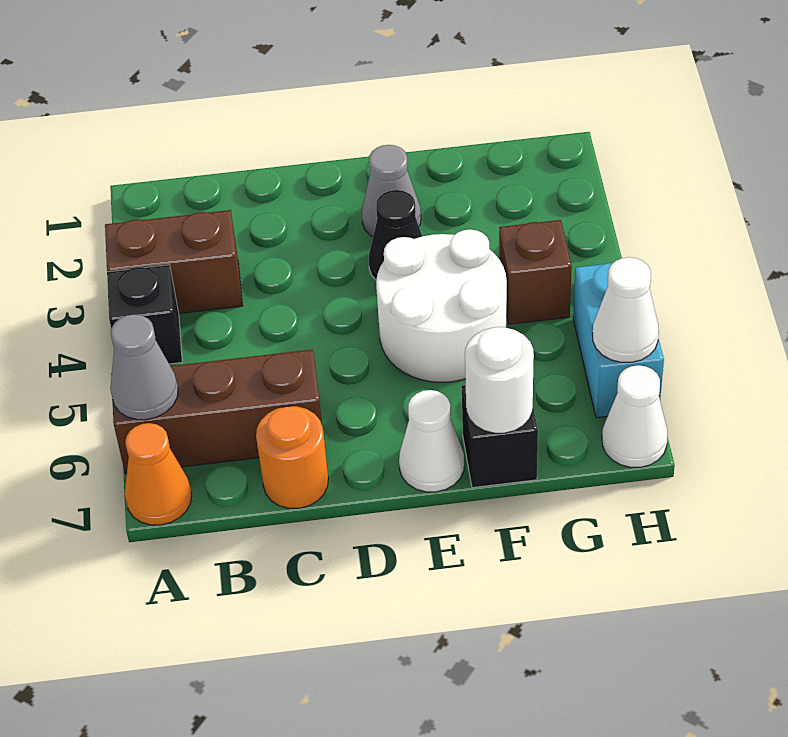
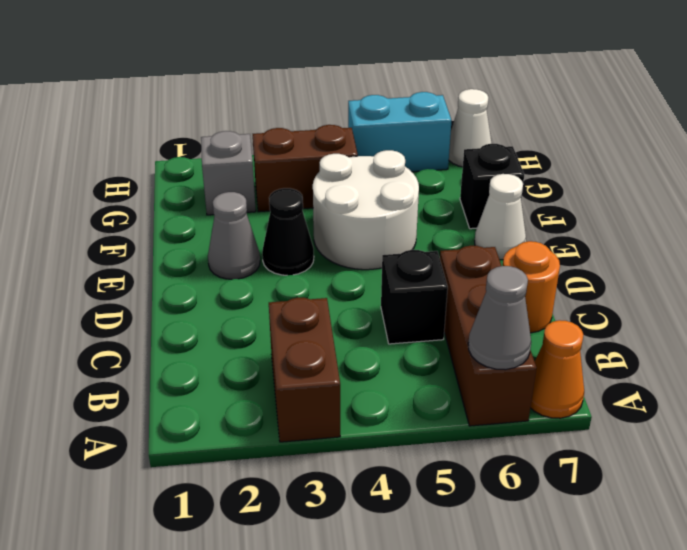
black brick A4 level 1 -> black brick C5 level 1
white round brick F7 level 2 -> none
none -> grey brick G2 level 1
brown brick G4 level 1 -> brown brick G3:G4 level 1
white cone H6 level 2 -> none

